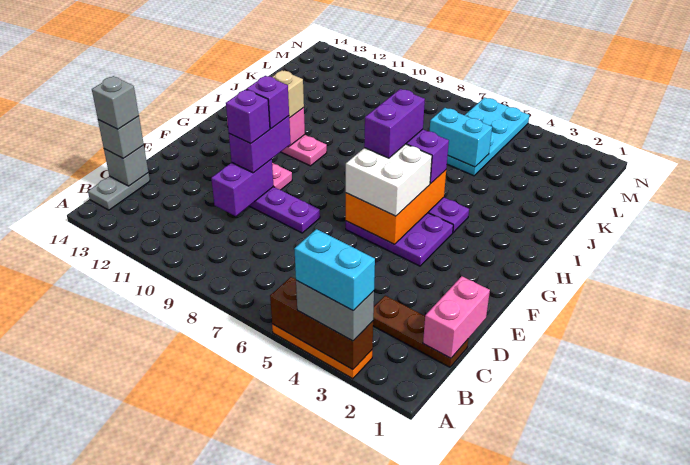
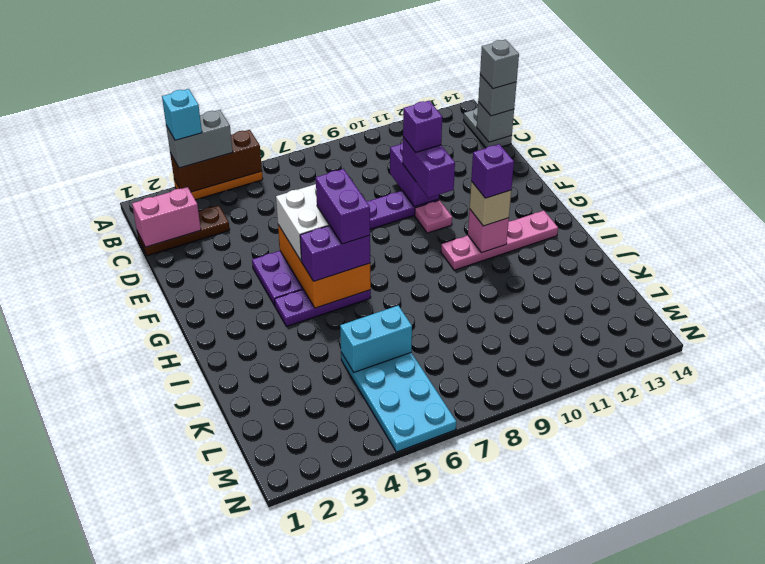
cyan brick A3:A4 level 4 -> cyan brick A3 level 4
pink brick C1:D1 level 2 -> pink brick C1:C2 level 2
purple brick F10 level 4 -> purple brick H11 level 4

